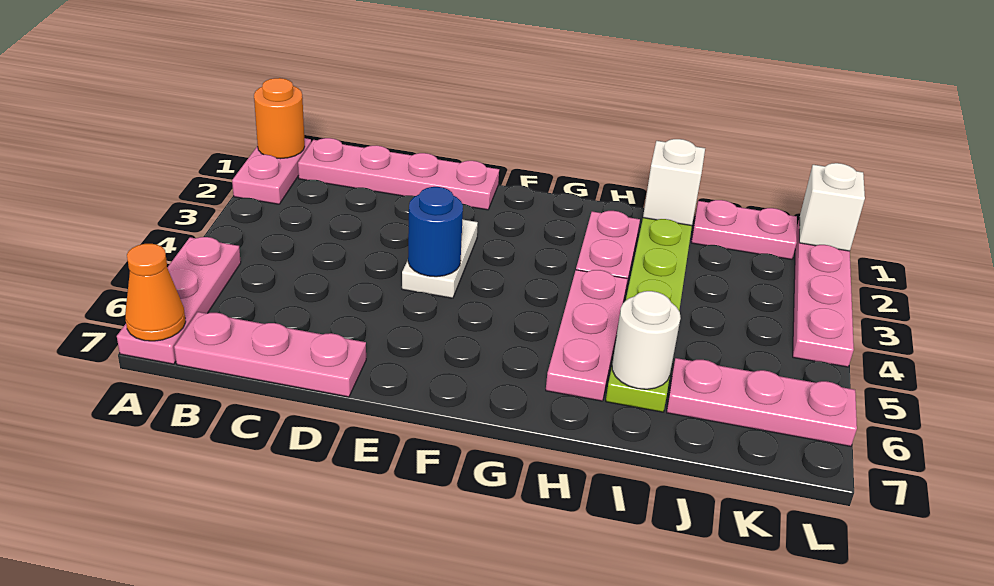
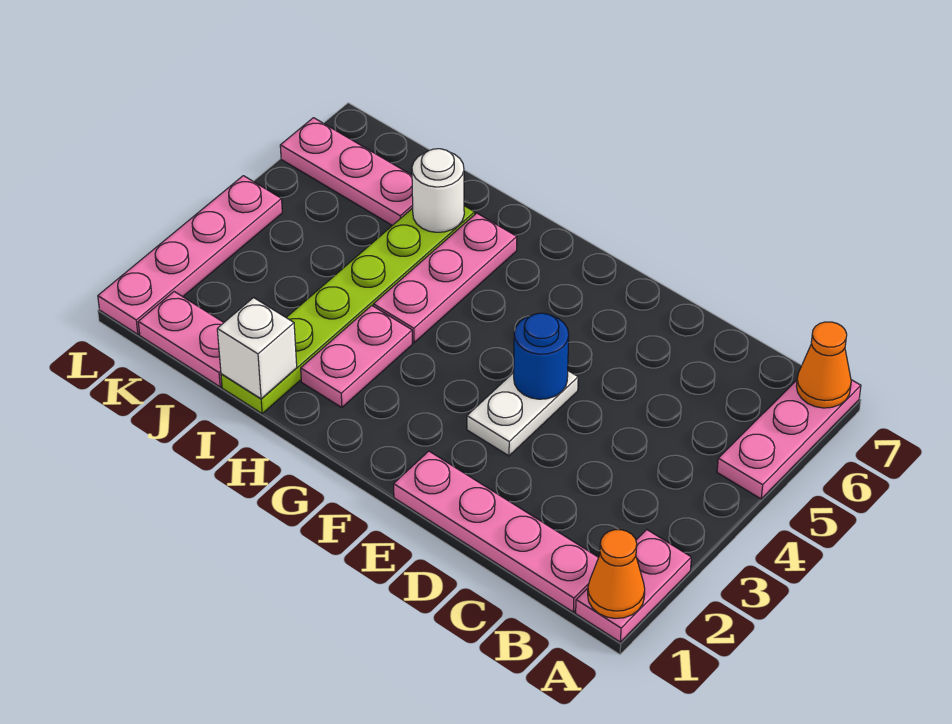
orange round brick A1 level 2 -> orange cone A1 level 2
pink plate B7:D7 level 1 -> none
white brick L1 level 2 -> none

